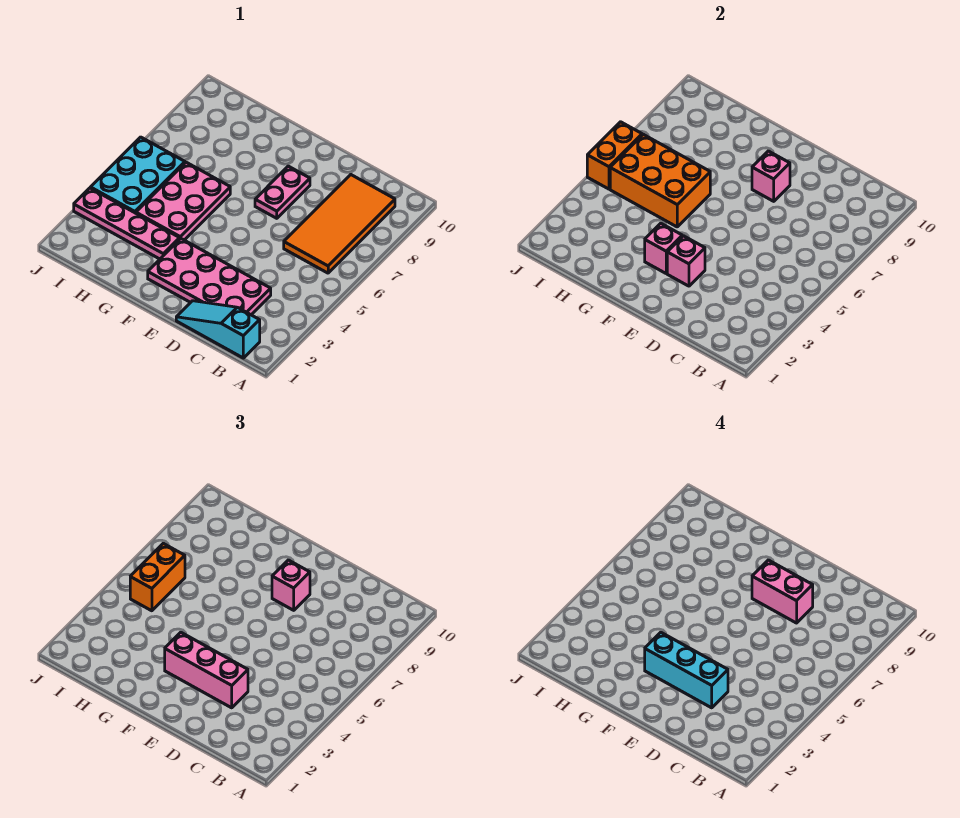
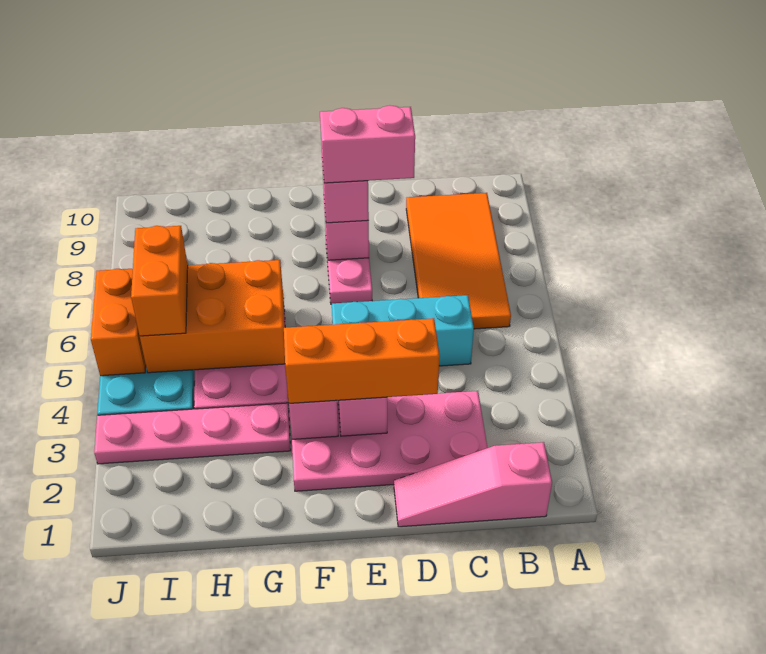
cyan slope B1:D1 level 1 top B -> pink slope B1:D1 level 1 top B
pink brick D3:F3 level 3 -> orange brick D3:F3 level 3
cyan brick D3:F3 level 4 -> cyan brick C5:E5 level 1

